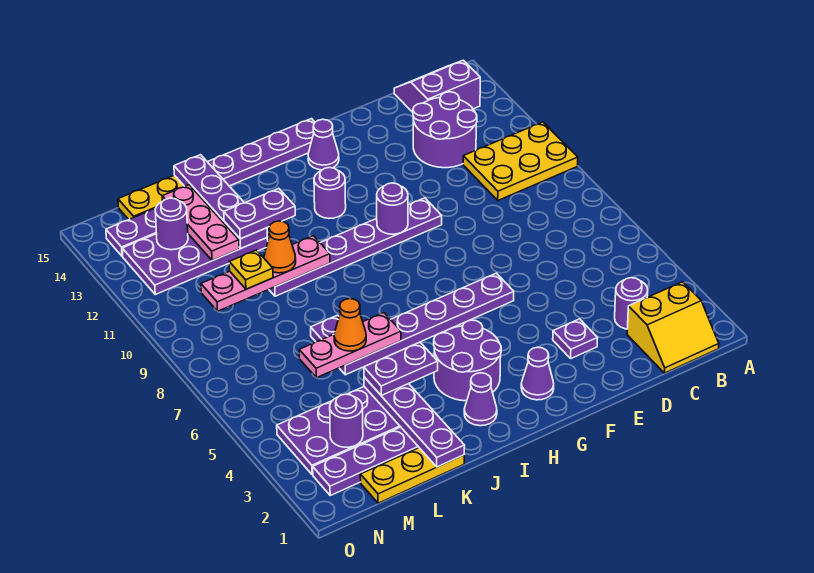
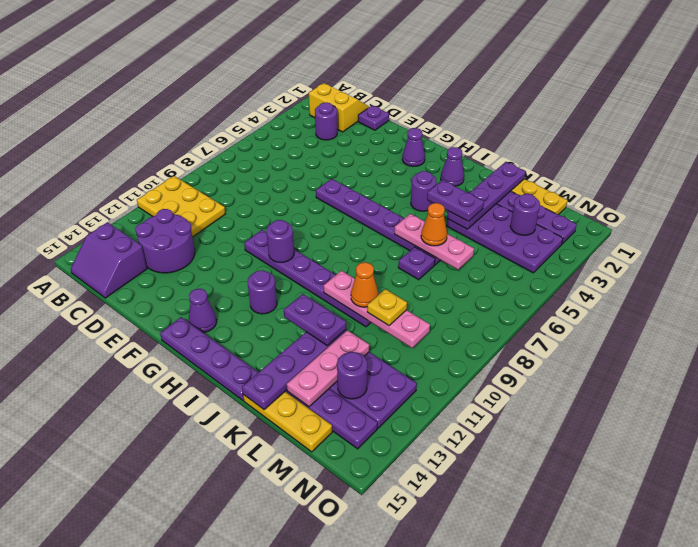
purple plate E3 level 1 -> purple plate D1 level 1
purple round brick H3:I4 level 1 -> purple round brick I4 level 1

